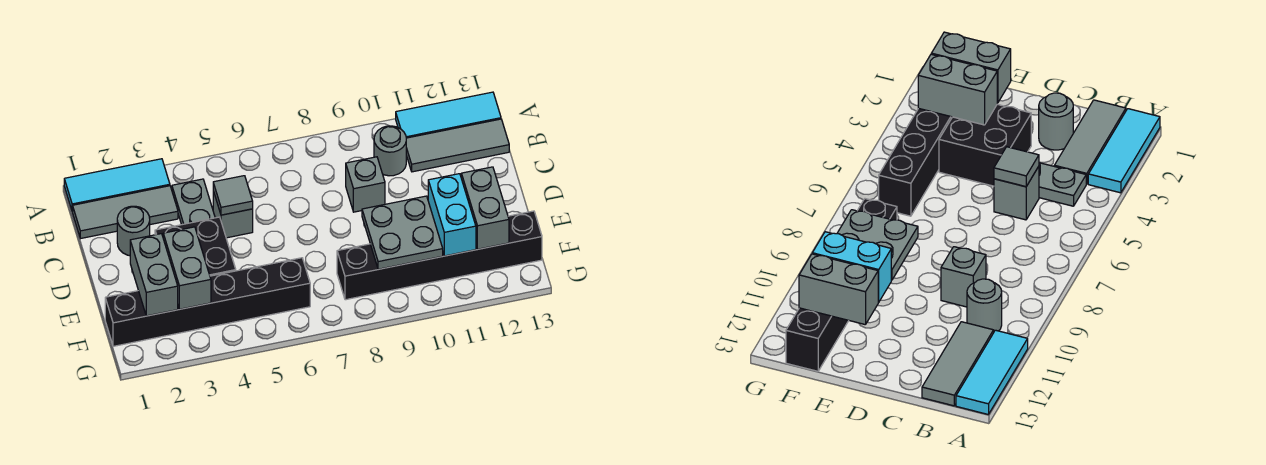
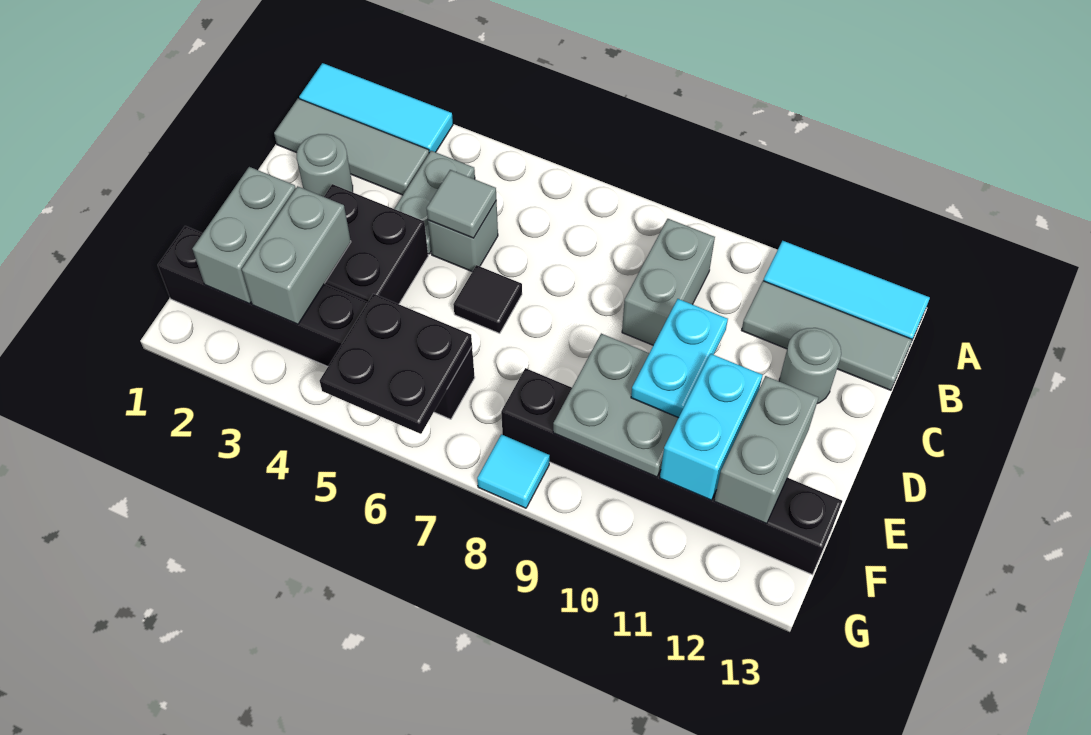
grey round brick B10 level 1 -> grey round brick C12 level 1
grey brick C9 level 1 -> grey brick B9:C9 level 1
none -> black tile D6 level 1
none -> cyan plate D10:E10 level 3
none -> black plate F5:G6 level 2
none -> cyan tile G8 level 1

